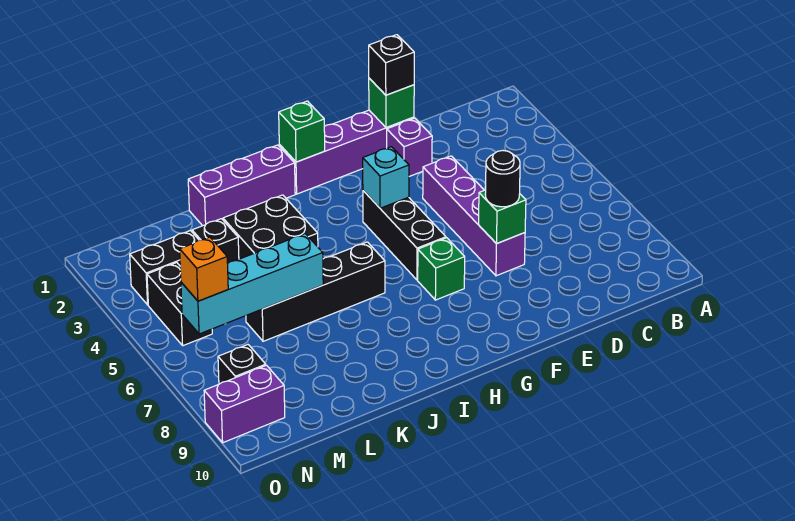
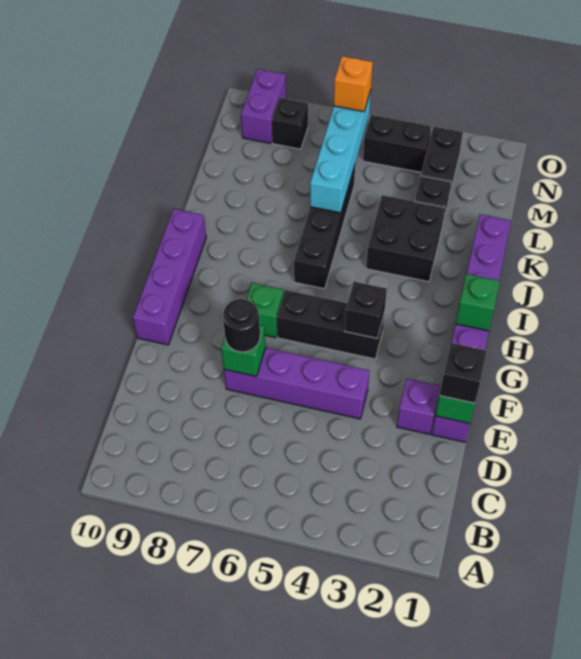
none -> purple brick F10:I10 level 1
cyan brick G4 level 2 -> black brick G4 level 2

